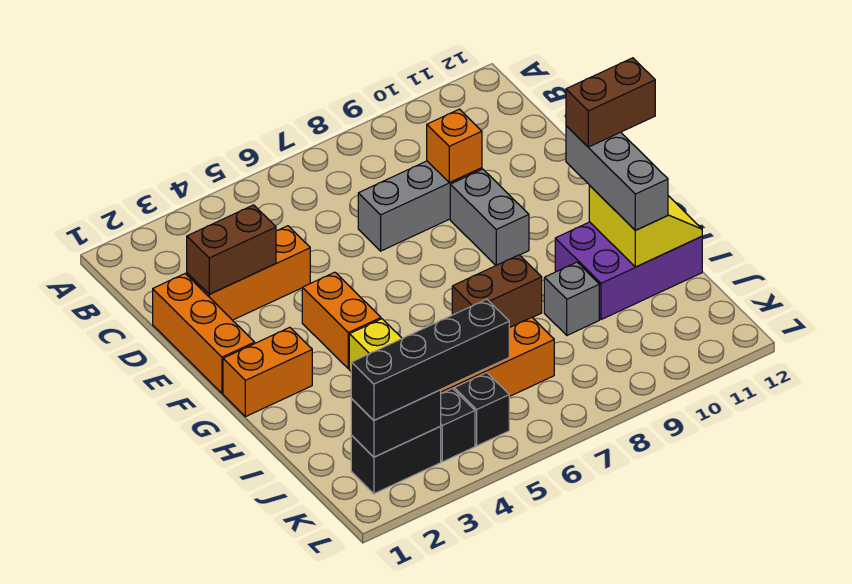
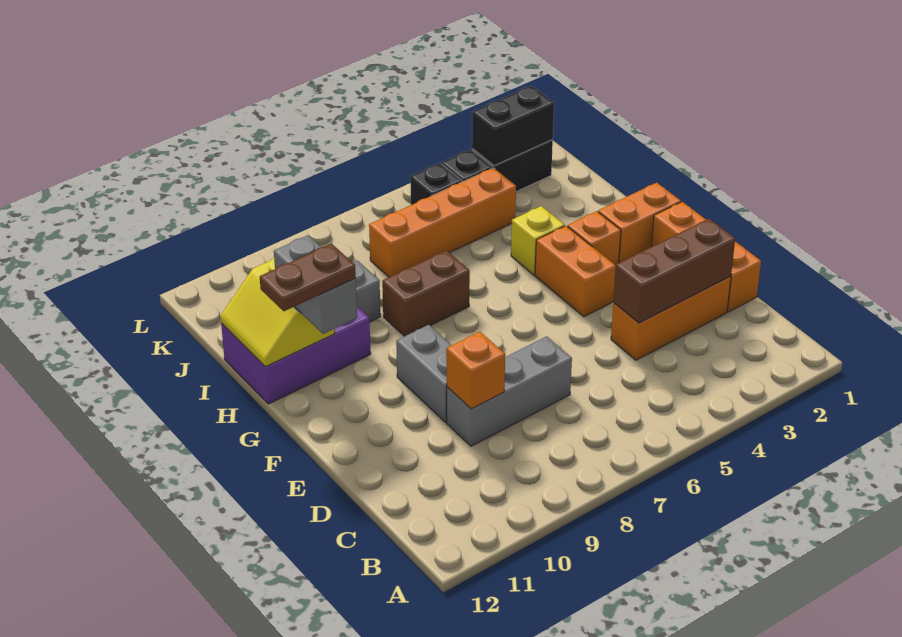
brown brick D2:D3 level 2 -> brown brick D2:D4 level 2
none -> orange brick G3 level 1
grey brick G11:I11 level 3 -> grey brick G11:H11 level 3
brown brick G11:G12 level 4 -> brown plate G11:G12 level 4
black brick K2:K5 level 3 -> none

